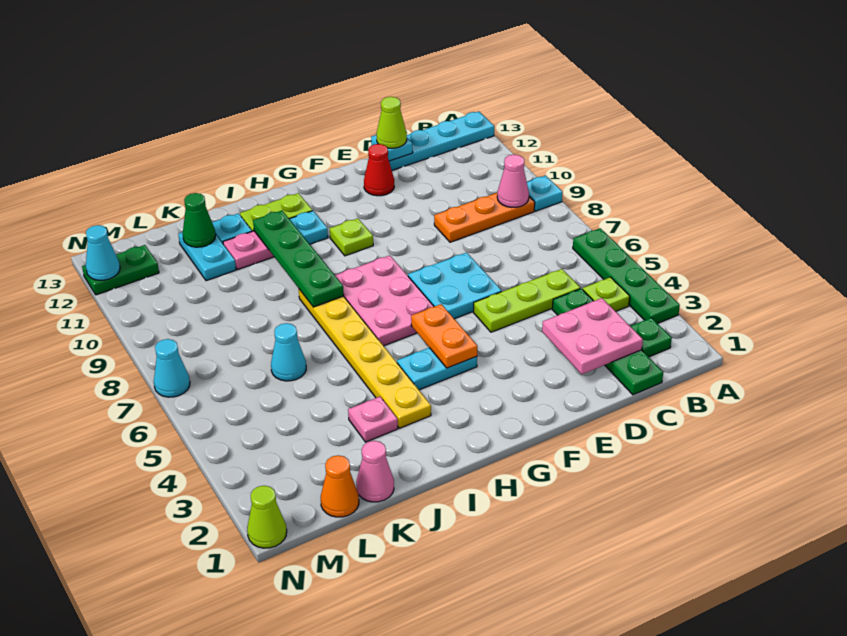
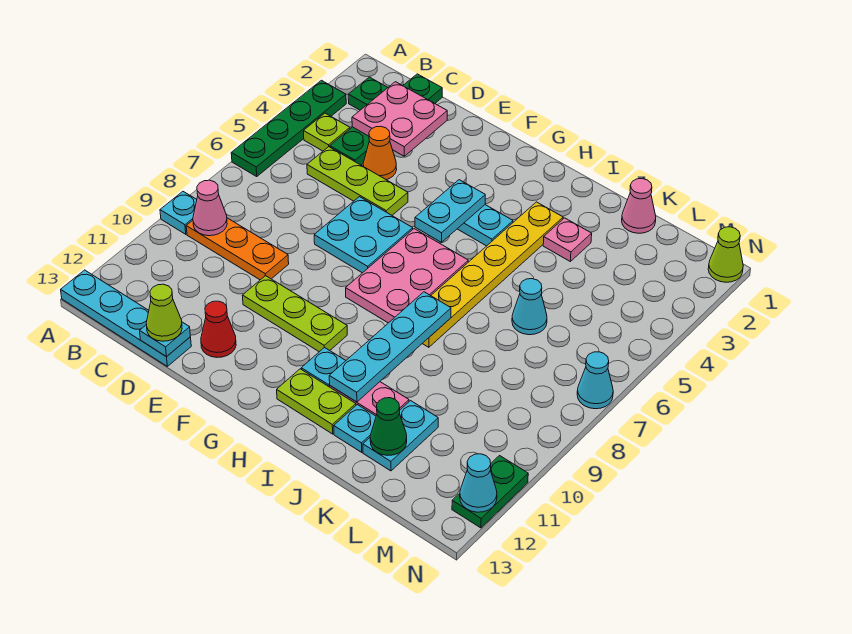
orange plate G4:G5 level 2 -> cyan plate G4:G5 level 2
lime plate G10 level 1 -> lime plate E10:G10 level 1
green plate I8:I11 level 2 -> cyan plate I8:I11 level 2
orange cone L1 level 1 -> orange cone D4 level 1
green plate M12:N12 level 1 -> green plate N11:N12 level 1

